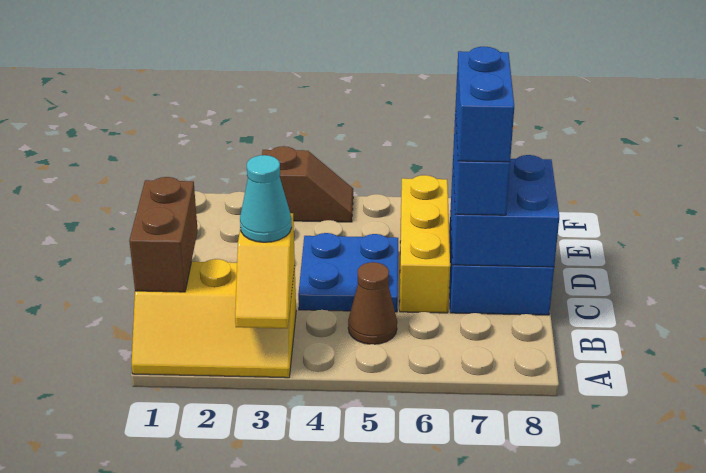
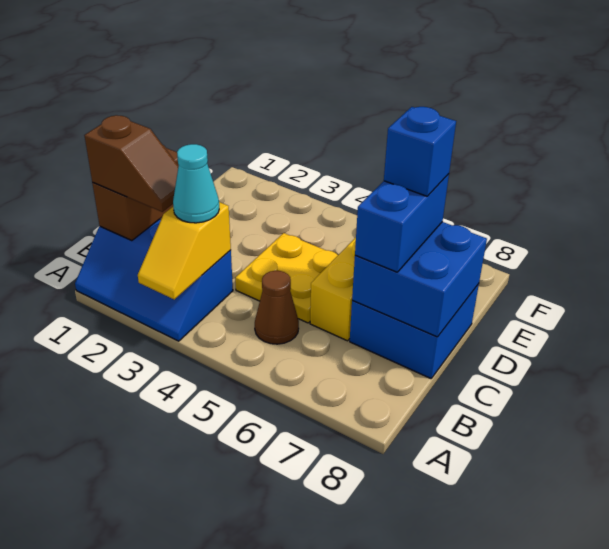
yellow slope A1:B3 level 1 top B -> blue slope A1:B3 level 1 top B
blue plate C4:D5 level 1 -> yellow plate C4:D5 level 1
blue brick C7:D7 level 4 -> blue brick D7 level 4
brown slope F3:F4 level 1 top 3 -> brown slope B1:B2 level 3 top 1

